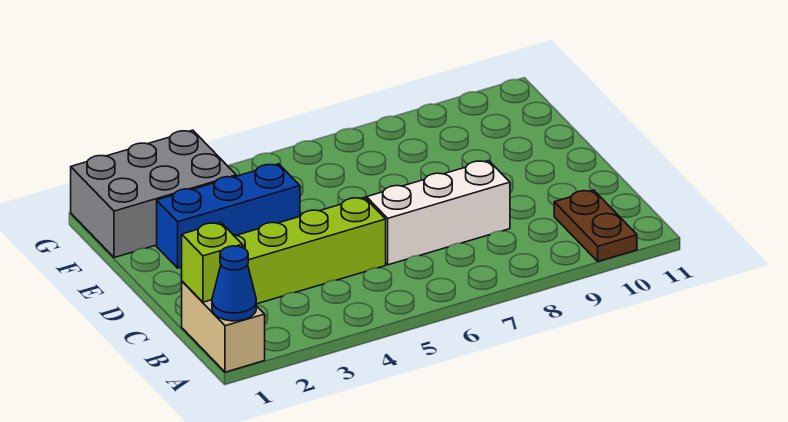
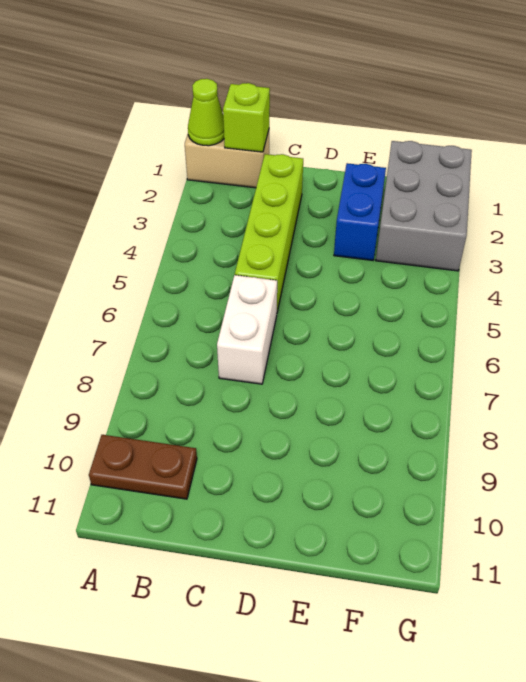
blue cone A1 level 2 -> lime cone A1 level 2
white brick C6:C8 level 1 -> white brick C6:C7 level 1
blue brick E2:E4 level 1 -> blue brick E2:E3 level 1

